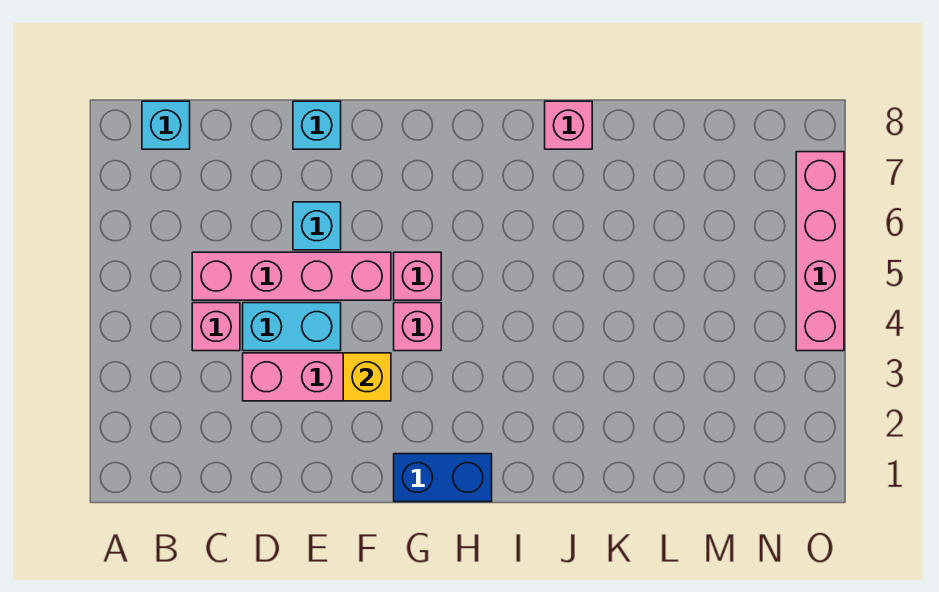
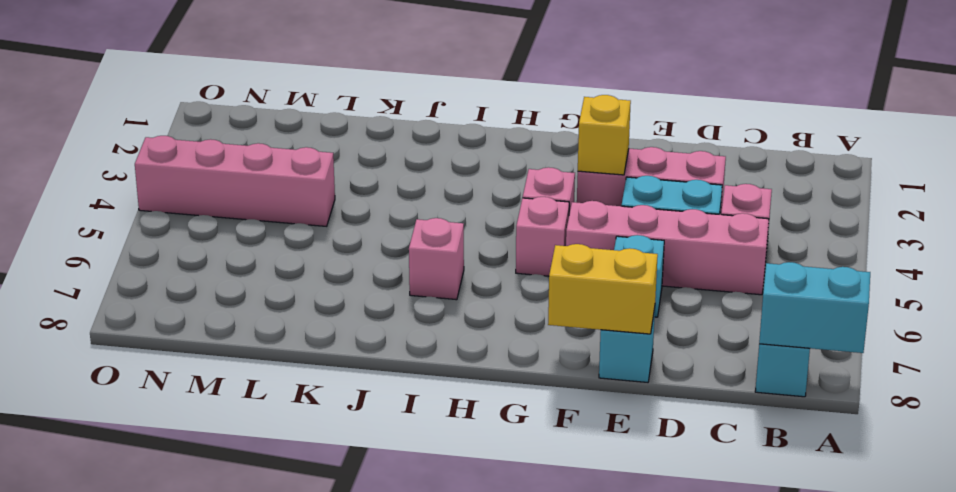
none -> cyan brick A8:B8 level 2
none -> yellow brick E8:F8 level 2
blue brick G1:H1 level 1 -> none
pink brick J8 level 1 -> pink brick I6 level 1
pink brick O4:O7 level 1 -> pink brick L4:O4 level 1

